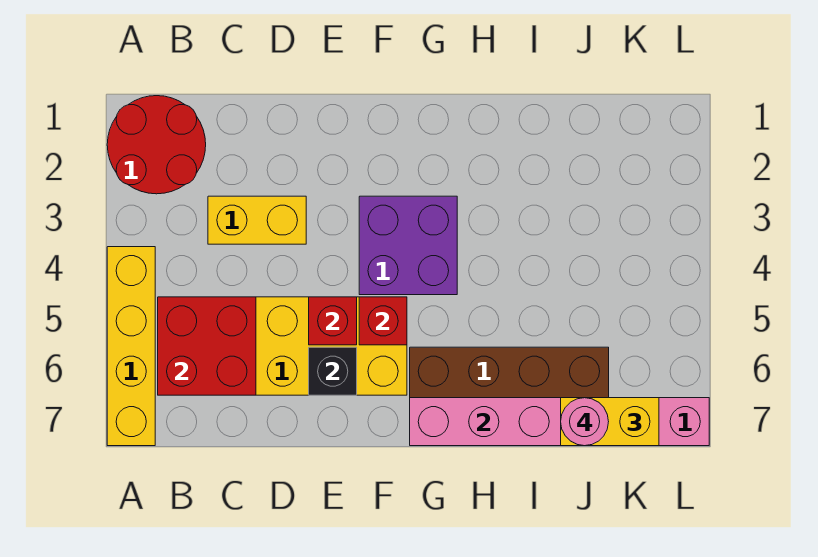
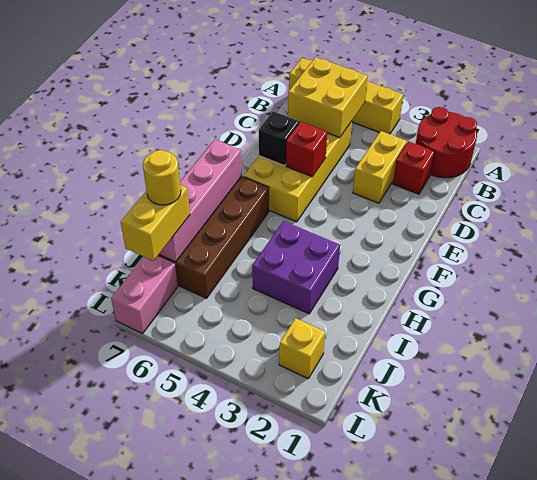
red brick B5:C6 level 2 -> yellow brick B5:C6 level 2
purple brick F3:G4 level 1 -> purple brick H3:I4 level 1
red brick F5 level 2 -> red brick C2 level 1
pink round brick J7 level 4 -> yellow round brick J7 level 4
none -> yellow brick K2 level 1

